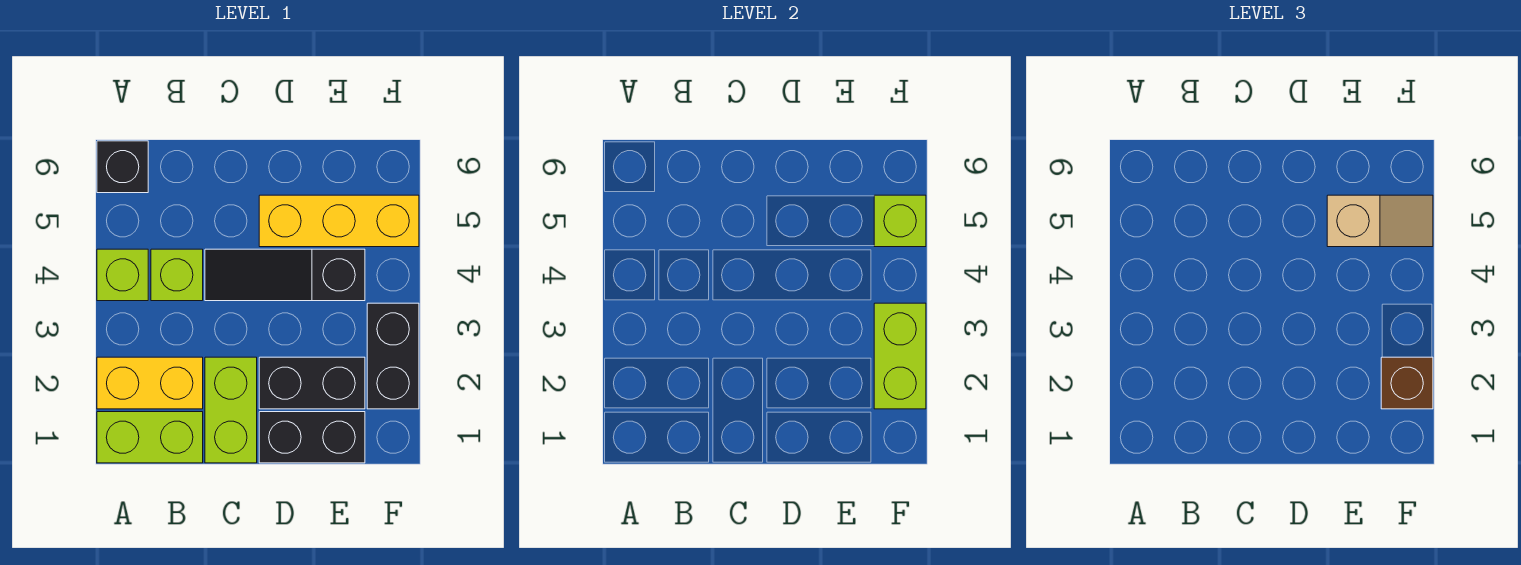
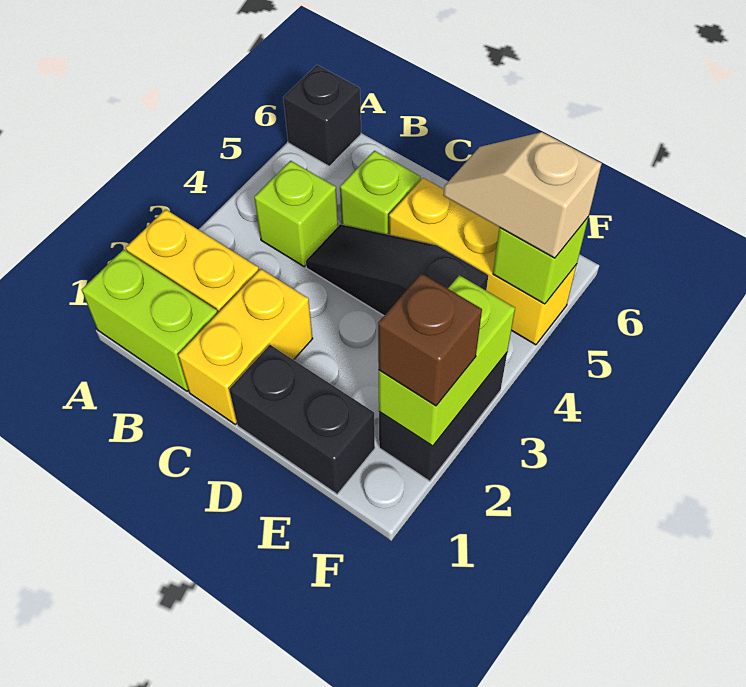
lime brick A4 level 1 -> lime brick C5 level 1
lime brick C1:C2 level 1 -> yellow brick C1:C2 level 1
black brick D2:E2 level 1 -> none
tan slope E5:F5 level 3 top E -> tan slope E5:F5 level 3 top F

